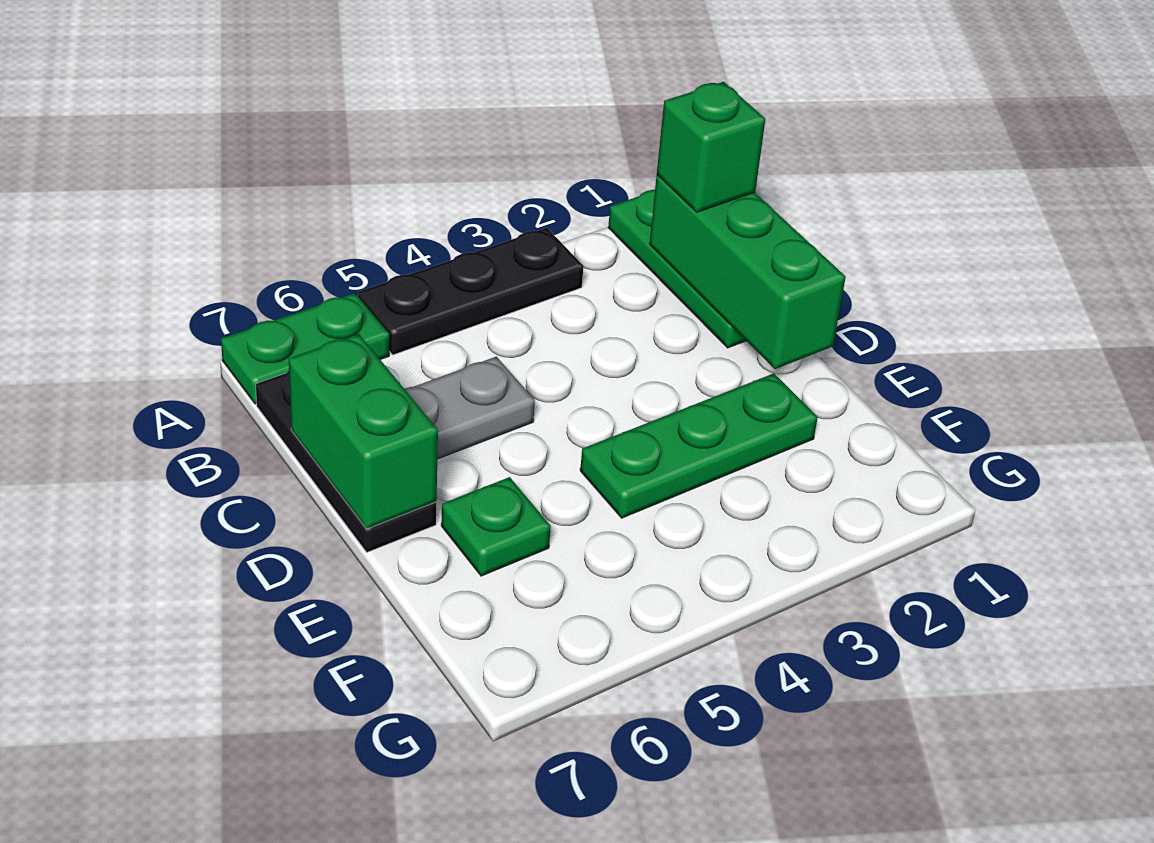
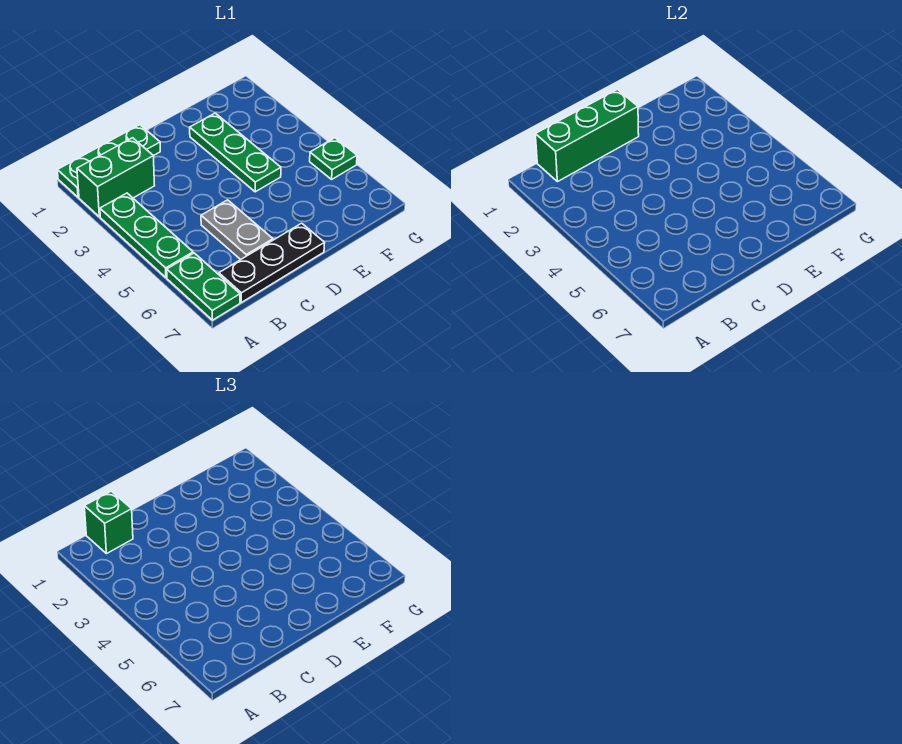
black plate A3:A5 level 1 -> green plate A3:A5 level 1
green brick C7:D7 level 2 -> green brick A2:B2 level 1
green plate E6 level 1 -> green plate G5 level 1

